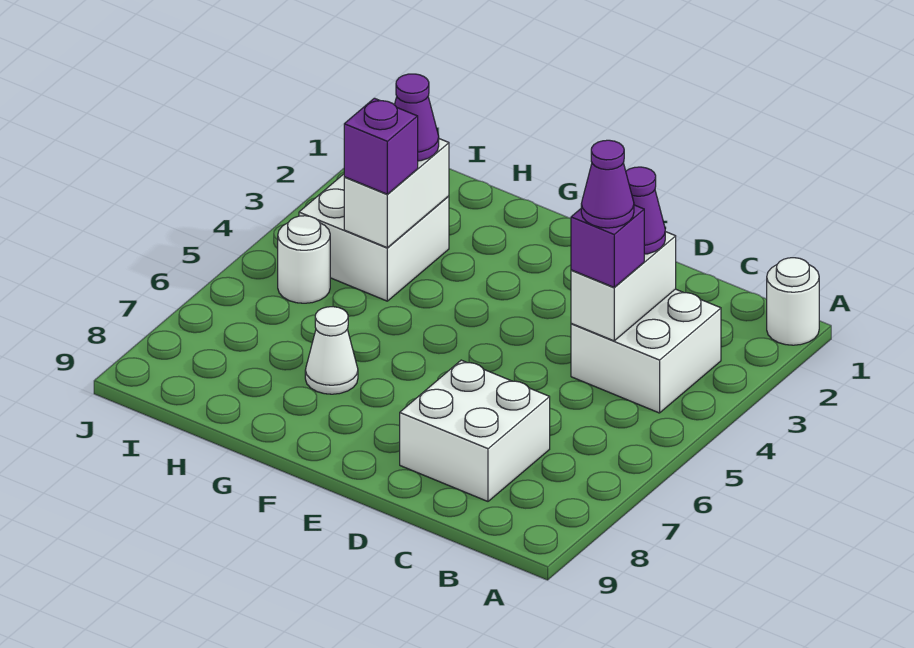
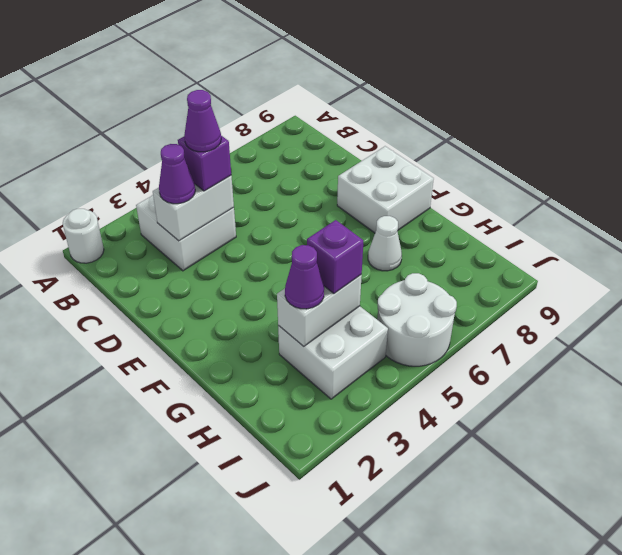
white brick C7:D8 level 1 -> white brick E8:F9 level 1
white round brick I5 level 1 -> white round brick I5:J6 level 1

